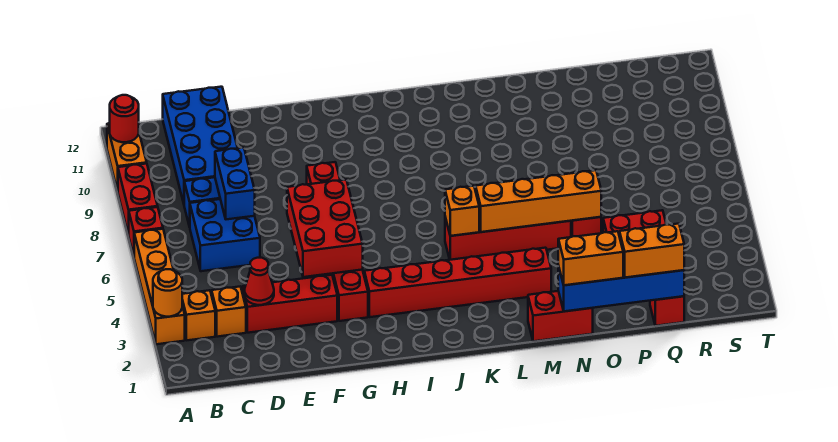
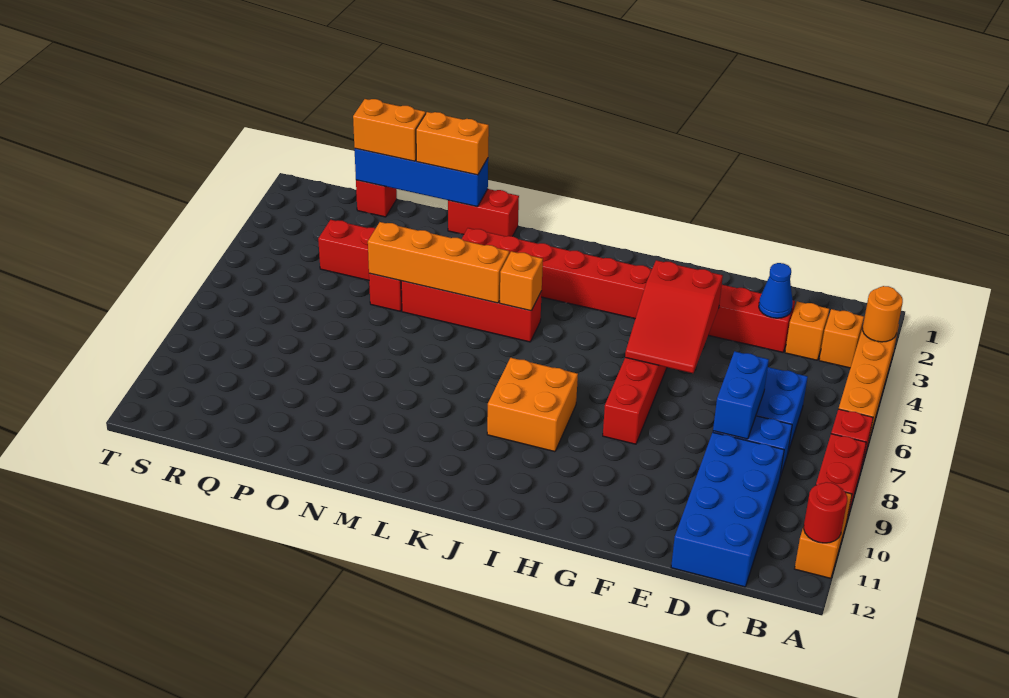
red cone D3 level 2 -> blue cone D3 level 2
red brick F4:G6 level 2 -> red slope F4:G6 level 2 top 4
none -> orange brick I8:J9 level 1

